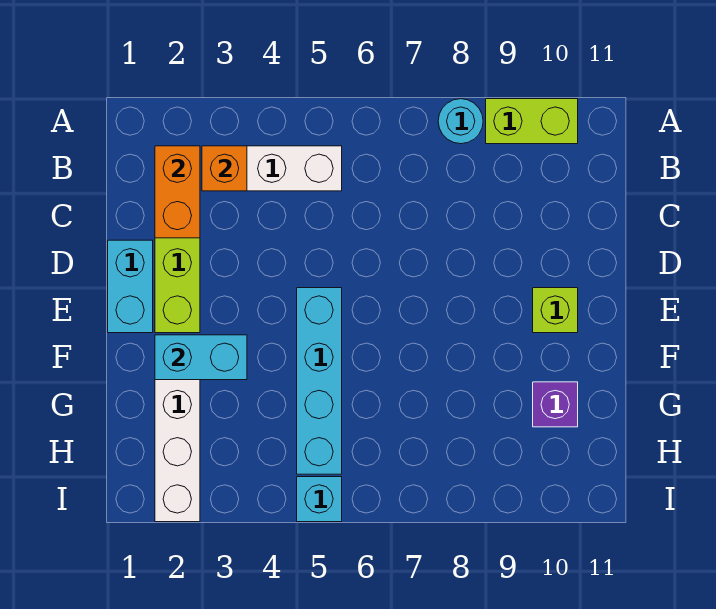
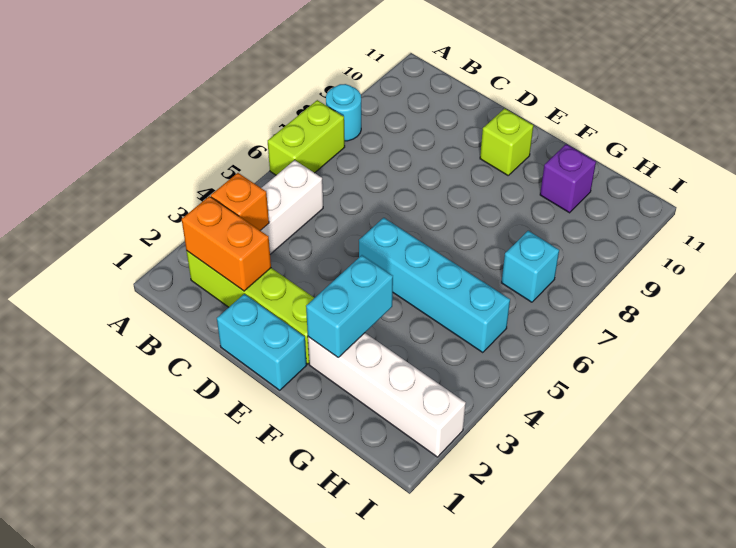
lime brick A9:A10 level 1 -> lime brick A6:A7 level 1
cyan brick I5 level 1 -> cyan brick H7 level 1

